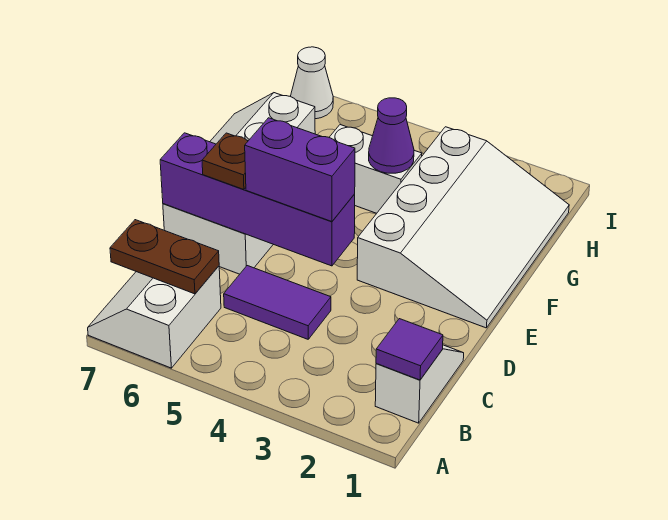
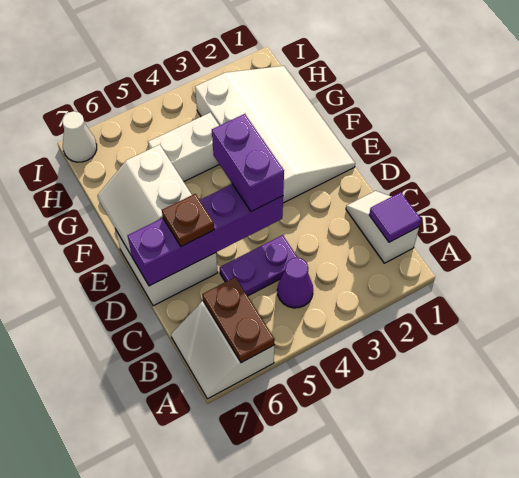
brown plate B6:B7 level 2 -> brown plate A6:B6 level 2
purple tile C4:C5 level 1 -> purple plate C4:C5 level 1
purple brick D4:D5 level 3 -> purple brick D4:E4 level 3
purple cone G4 level 2 -> purple cone B4 level 1

